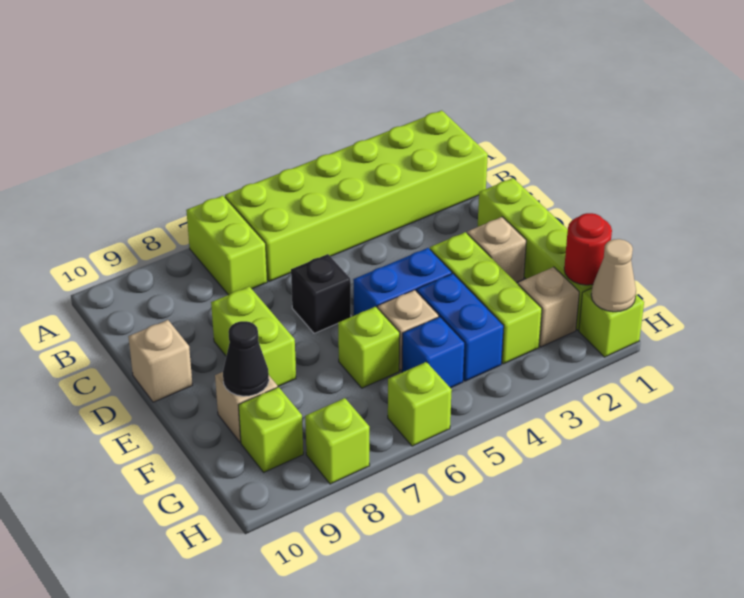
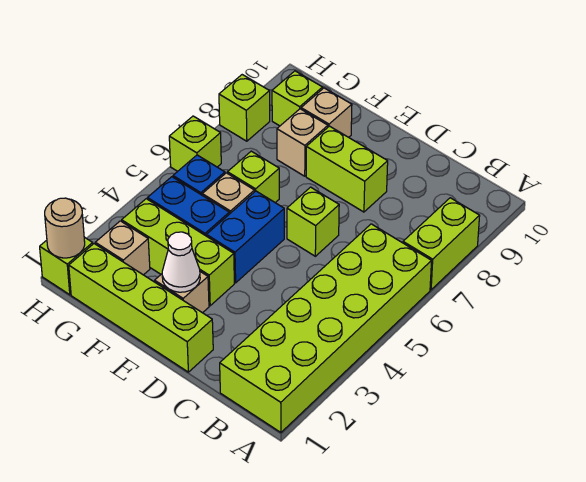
lime brick A7:B7 level 1 -> lime brick A7:A8 level 1
black brick D6 level 1 -> lime brick D6 level 1
tan brick D10 level 1 -> tan brick F8 level 1
none -> white cone E2 level 2
black cone F9 level 2 -> none
red round brick G1 level 2 -> none
tan cone H1 level 2 -> tan round brick H1 level 2

